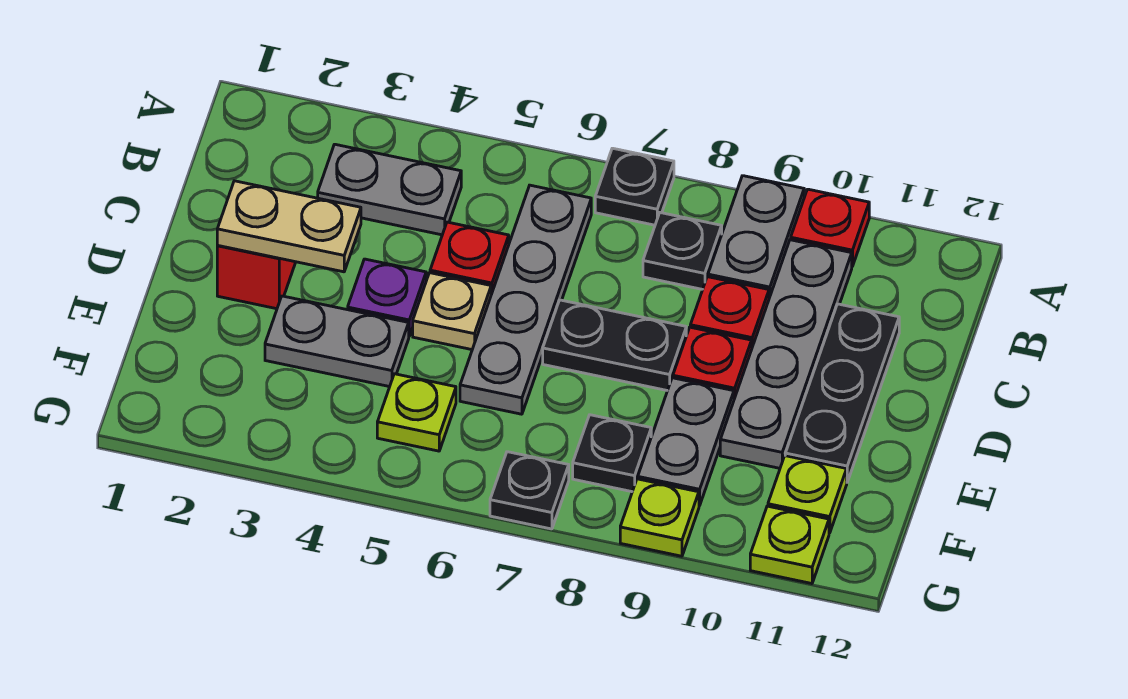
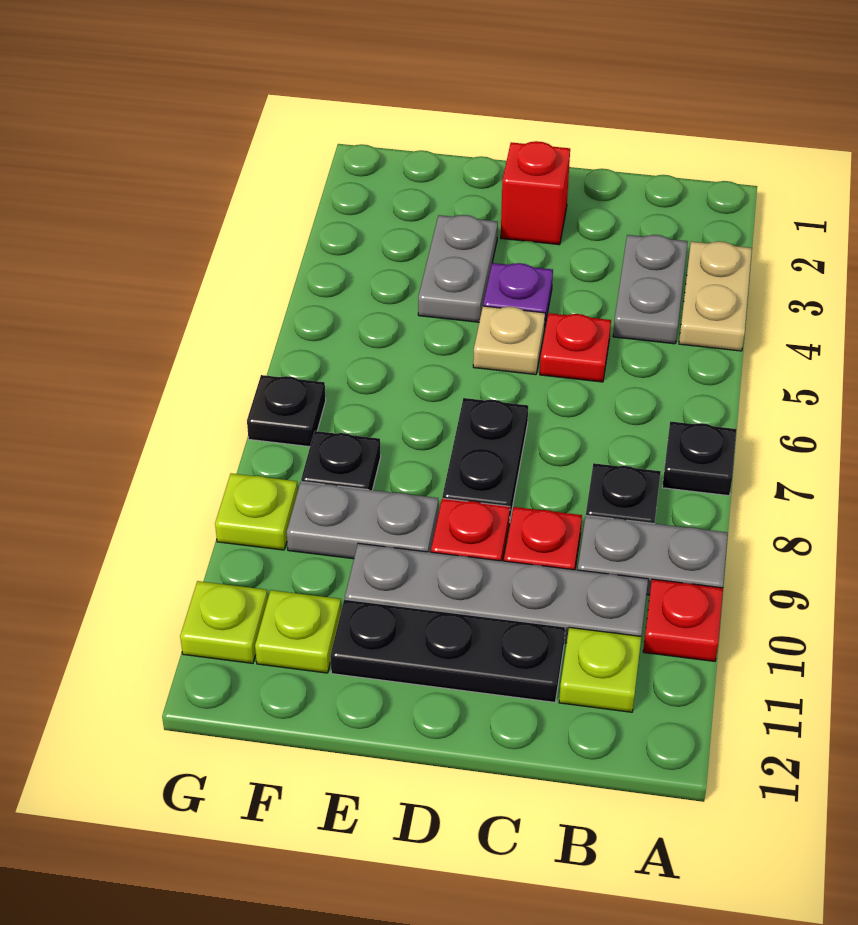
grey plate B6:E6 level 1 -> none
tan plate D2:D3 level 2 -> tan plate A3:A4 level 1
lime plate F5 level 1 -> lime plate B11 level 1

